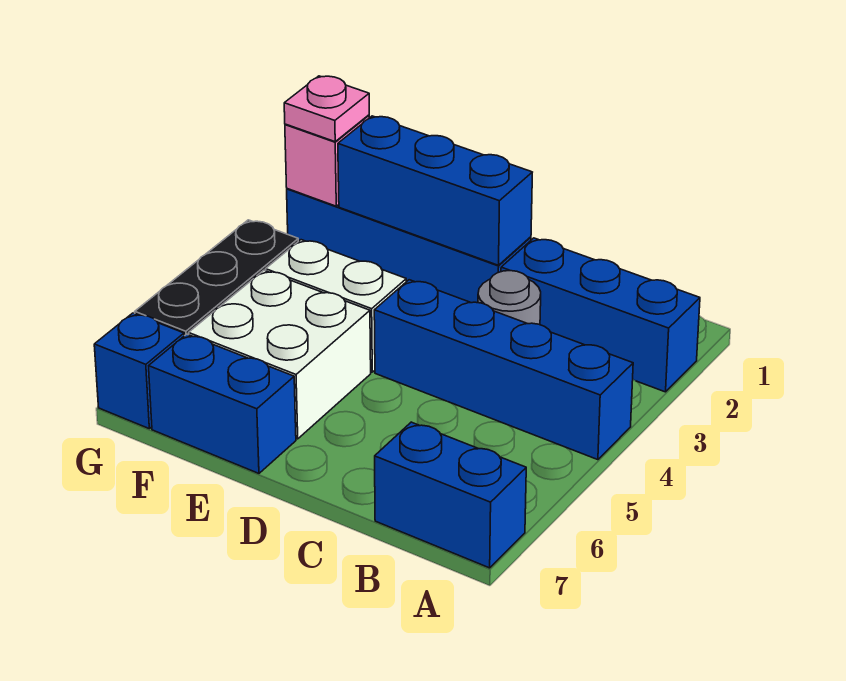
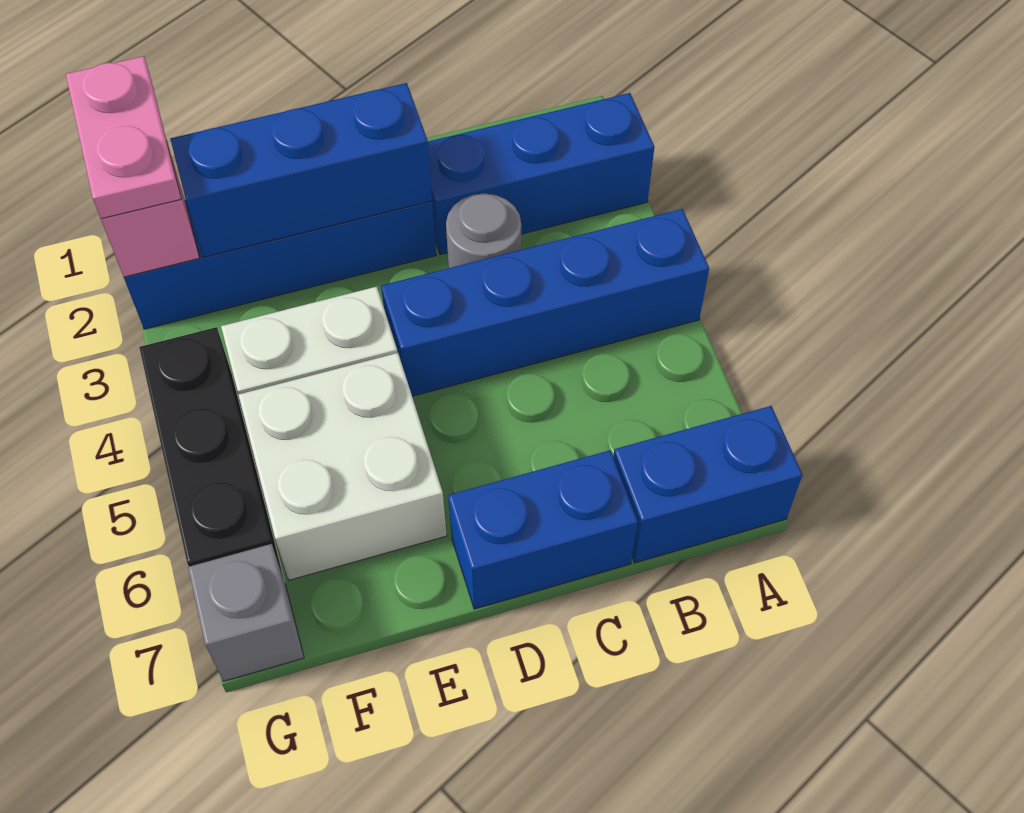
blue brick E7:F7 level 1 -> blue brick C7:D7 level 1
pink plate G2 level 3 -> pink plate G1:G2 level 3
blue brick G7 level 1 -> grey brick G7 level 1

